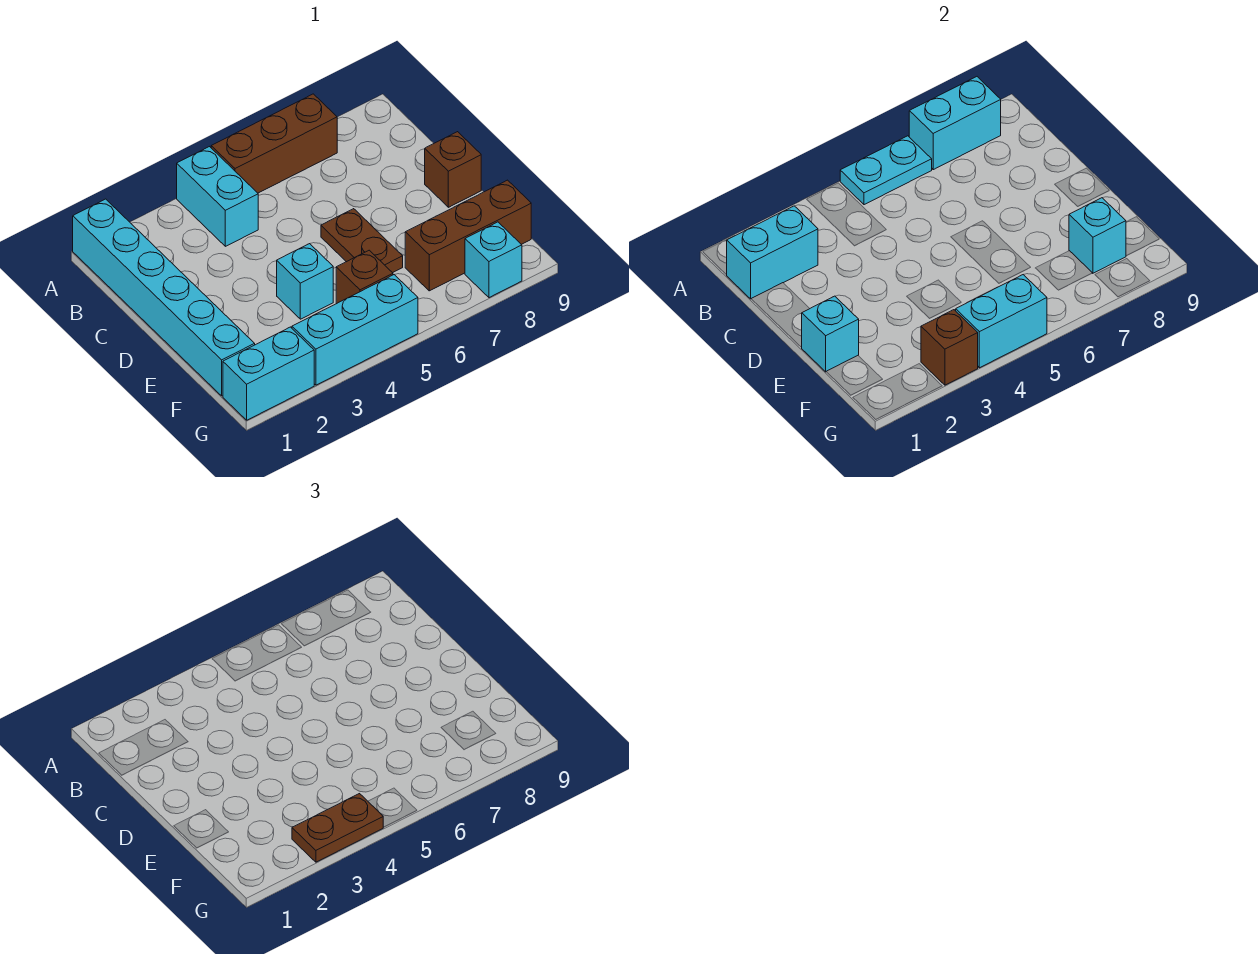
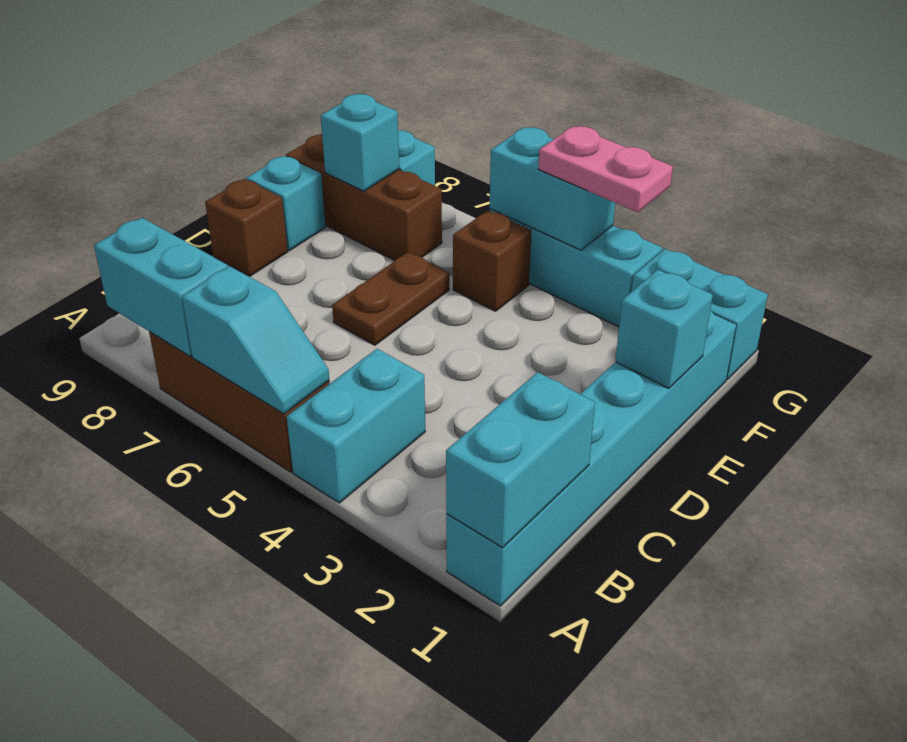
cyan plate A5:A6 level 2 -> cyan slope A5:A6 level 2 top 6
cyan brick B1:B2 level 2 -> cyan brick A1:B1 level 2
cyan brick E4 level 1 -> cyan brick E9 level 1
brown brick G3 level 2 -> none
brown plate G3:G4 level 3 -> pink plate G3:G4 level 3

